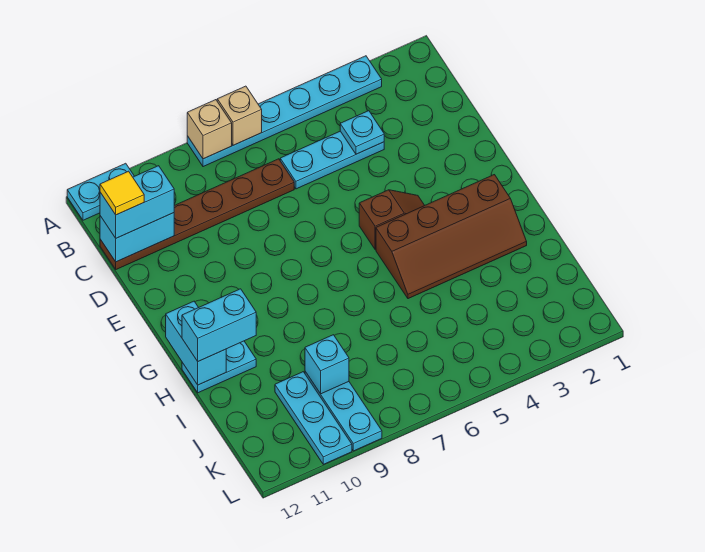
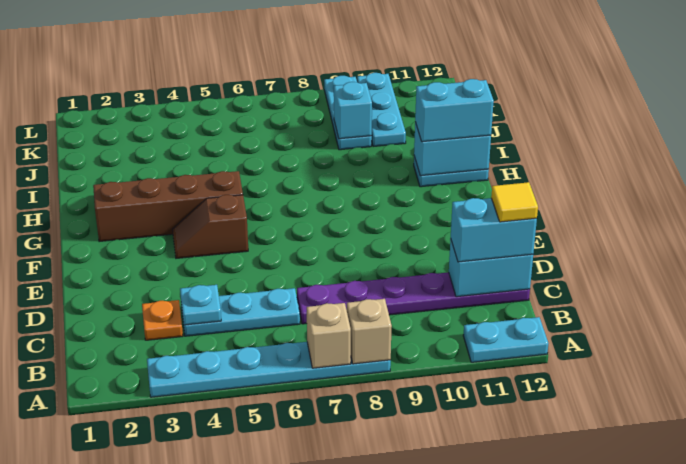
none -> orange plate C3 level 1
brown plate C7:C12 level 1 -> purple plate C7:C12 level 1
cyan brick G12:H12 level 2 -> cyan brick H11:H12 level 2

